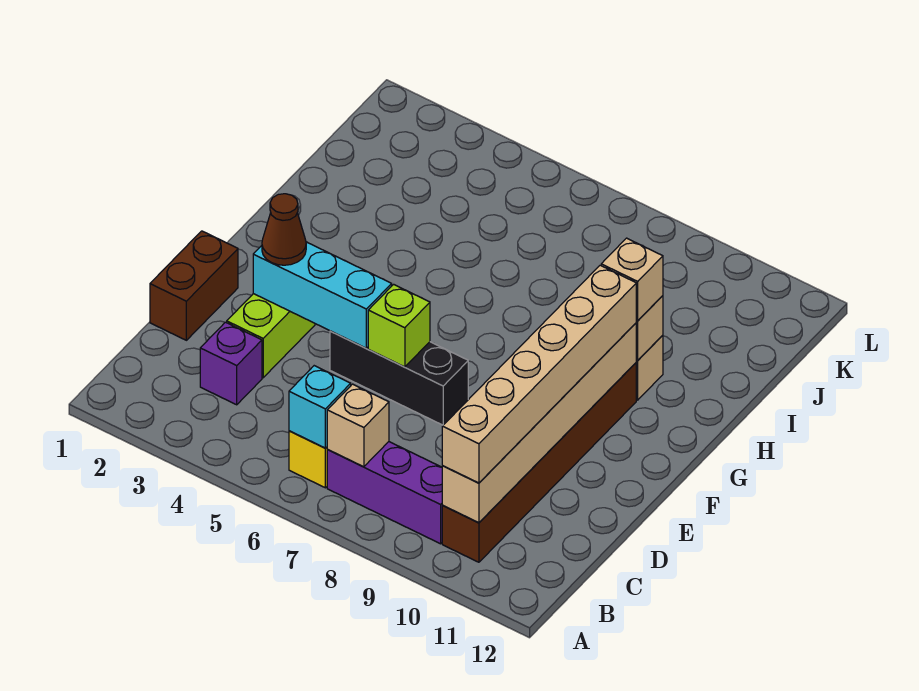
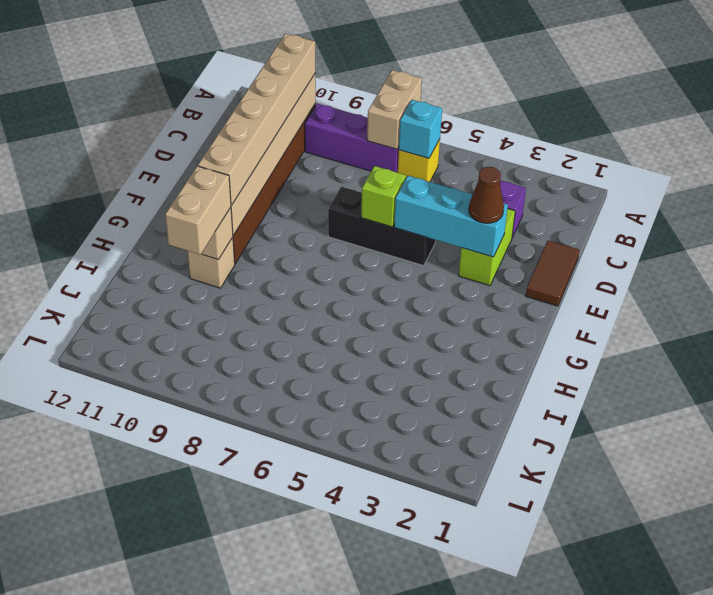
tan brick B7 level 2 -> tan brick A7:B7 level 2
brown brick D1:E1 level 1 -> brown tile D1:E1 level 1
tan brick H10 level 3 -> tan brick H10:I10 level 3

